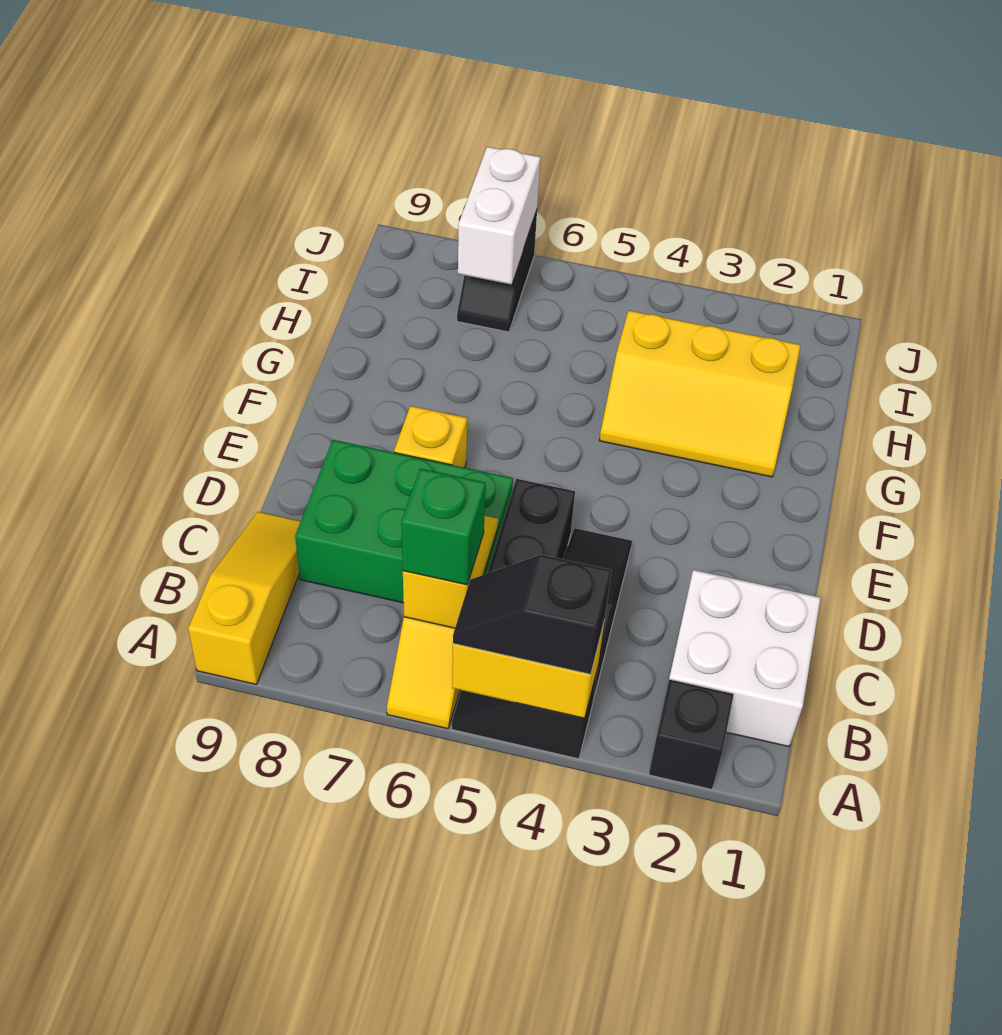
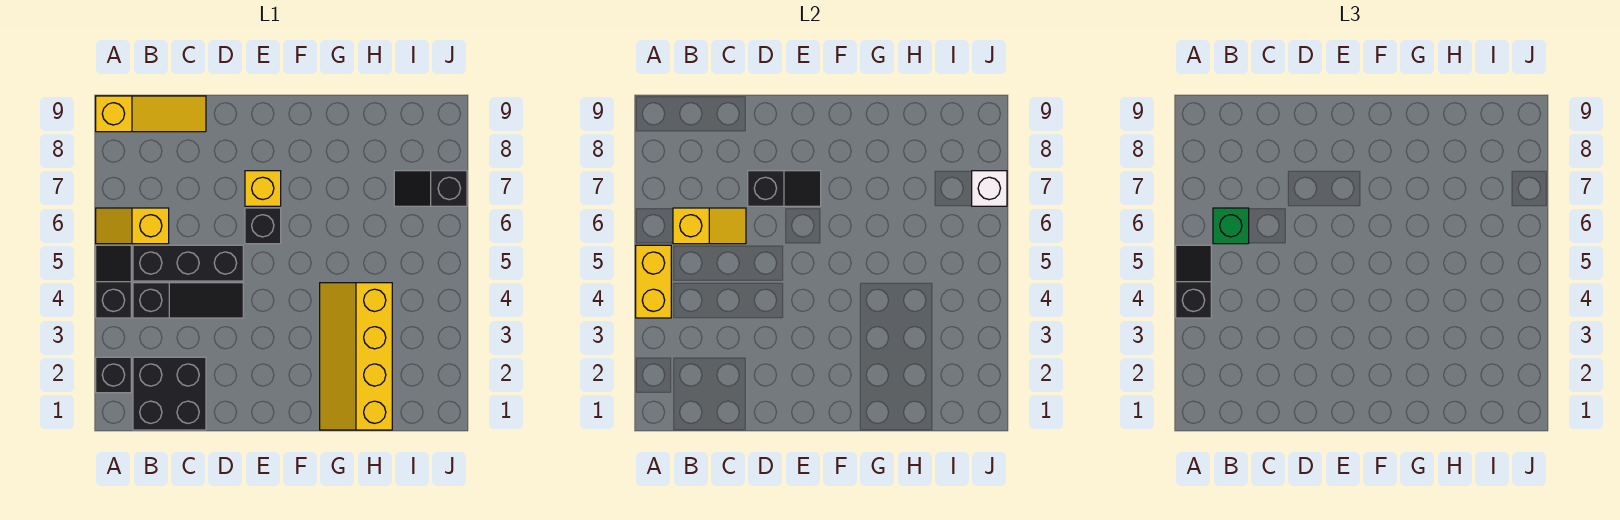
white brick B1:C2 level 1 -> black brick B1:C2 level 1
green brick C6:D8 level 1 -> none
none -> black slope D7:E7 level 2 top D
none -> black brick E6 level 1
yellow slope G2:H4 level 1 top H -> yellow slope G1:H4 level 1 top H
white brick I7:J7 level 2 -> white brick J7 level 2

